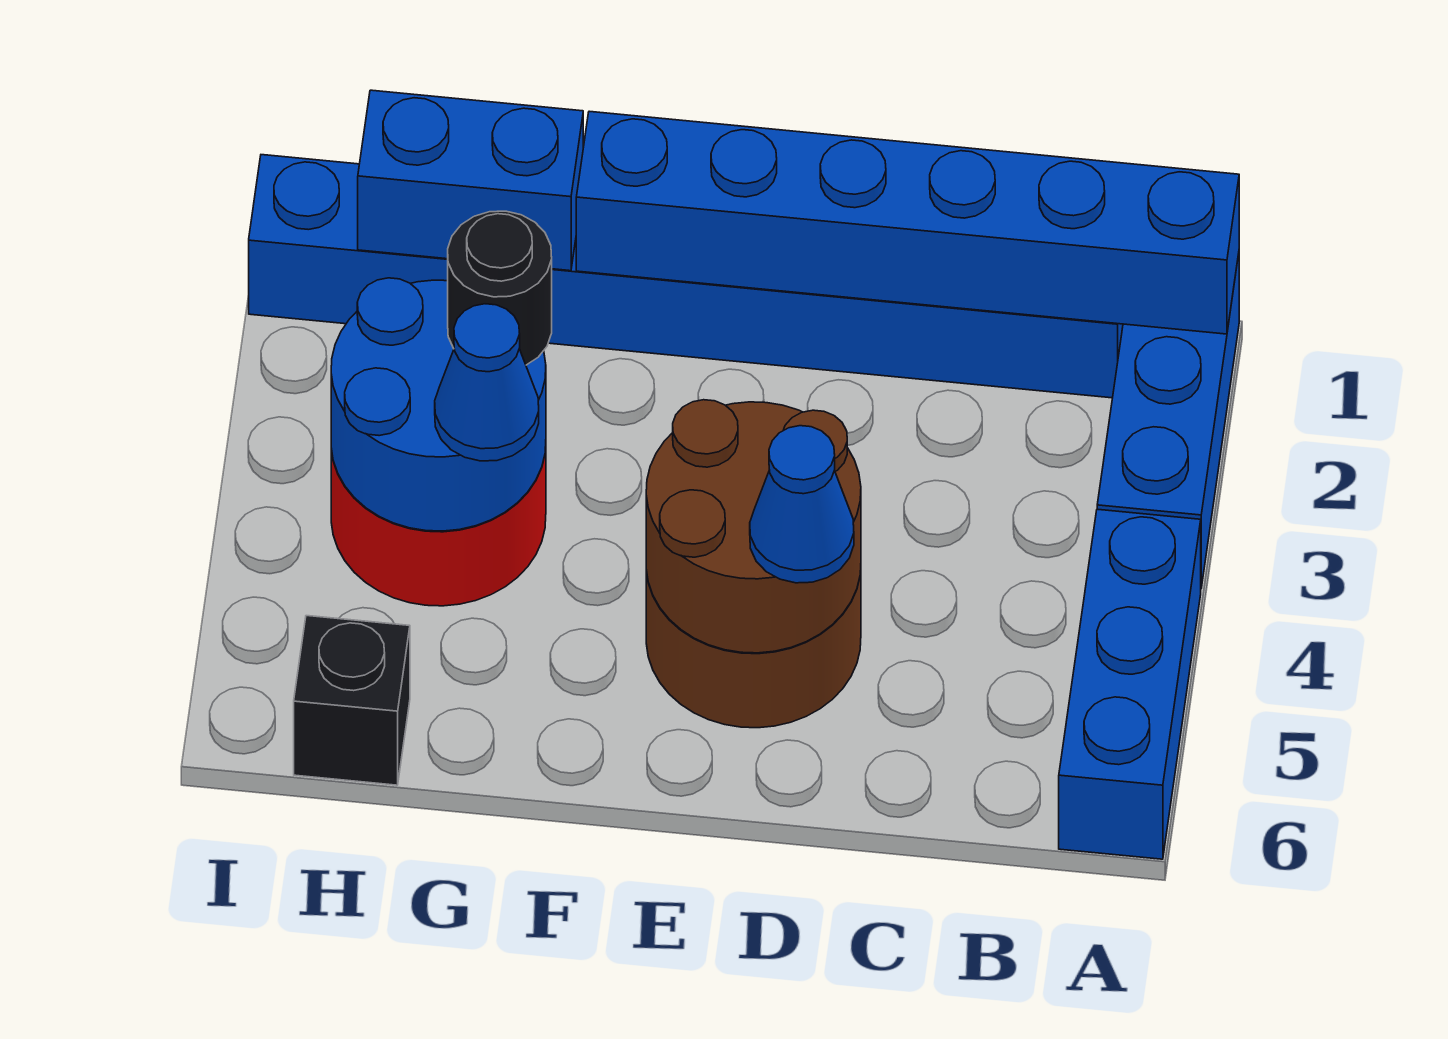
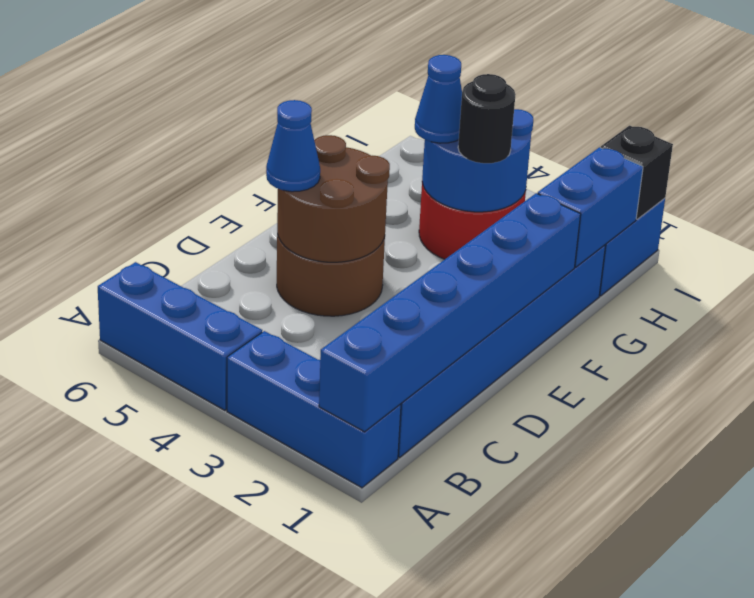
black brick H6 level 1 -> black brick I1 level 2

